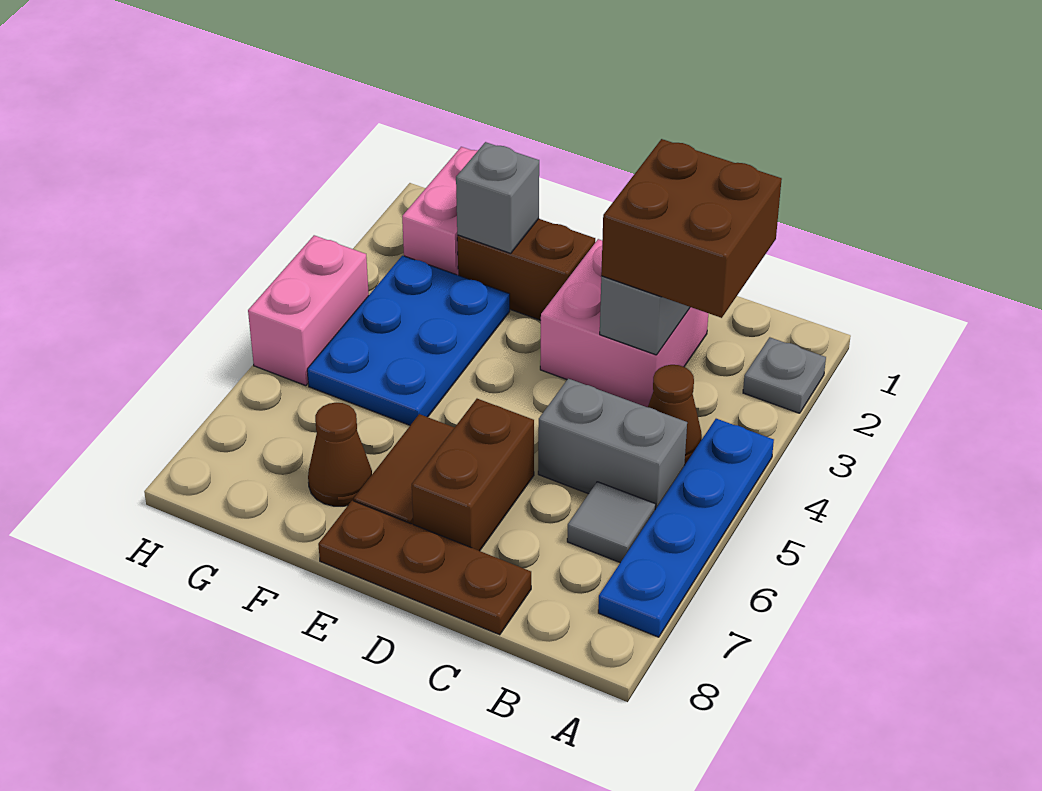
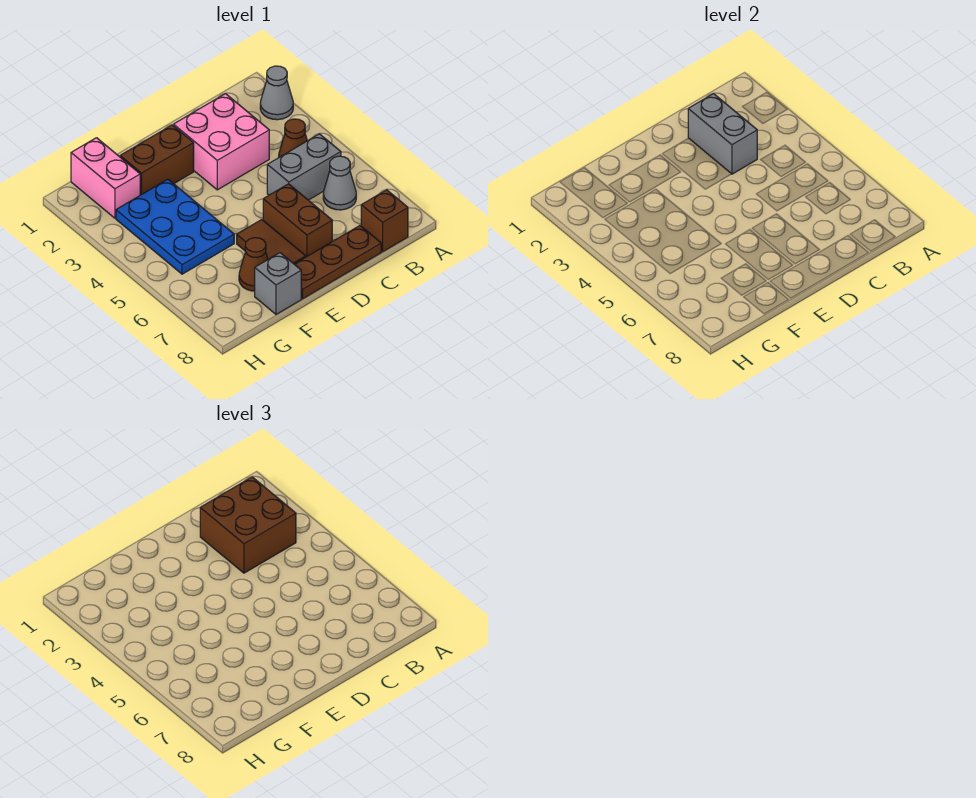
grey plate A2 level 1 -> grey cone A2 level 1
blue plate A4:A7 level 1 -> none
grey tile B6 level 1 -> grey cone B6 level 1
none -> brown brick B8 level 1
grey brick F2 level 2 -> grey brick F8 level 1
pink brick H4:H5 level 1 -> none

